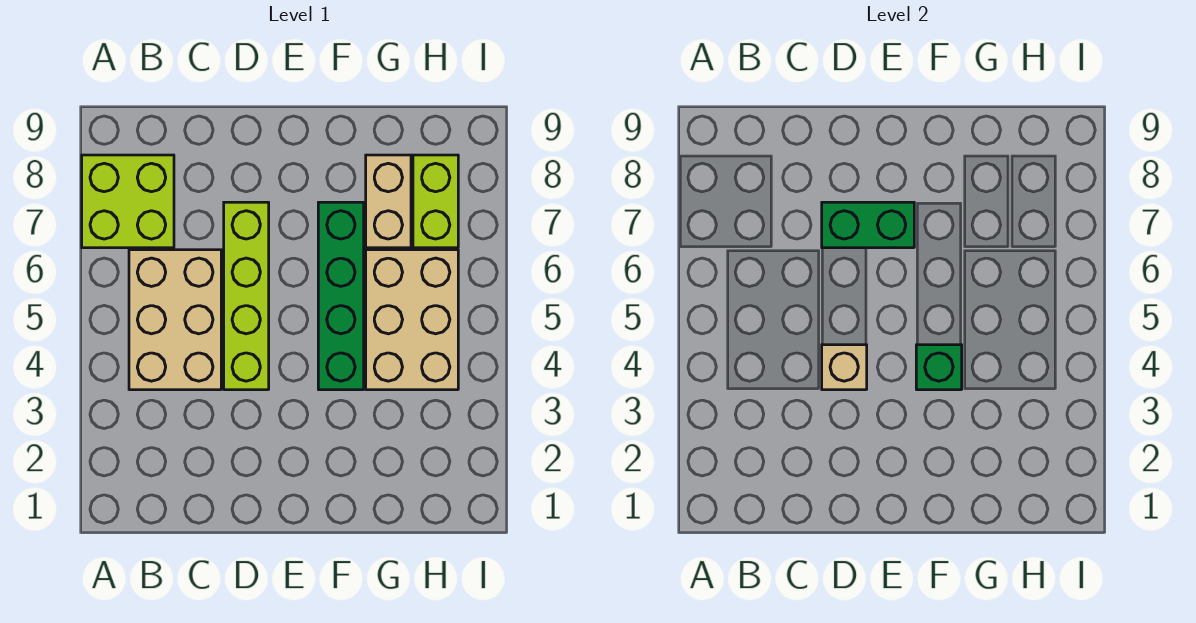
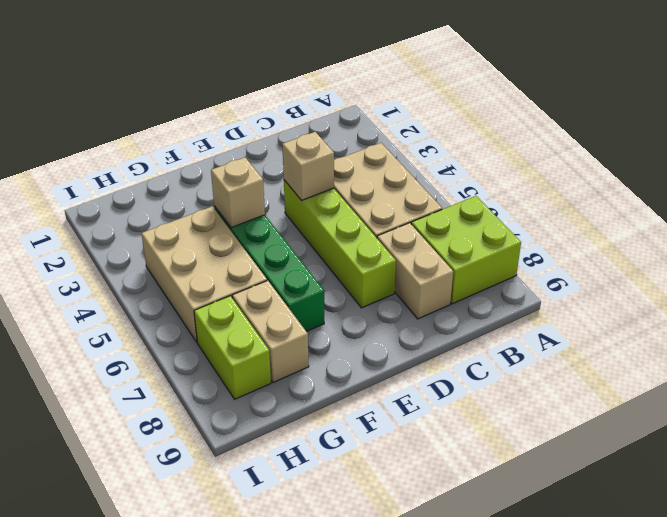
none -> tan brick C7:C8 level 1
green brick D7:E7 level 2 -> none
green brick F4 level 2 -> tan brick F4 level 2

